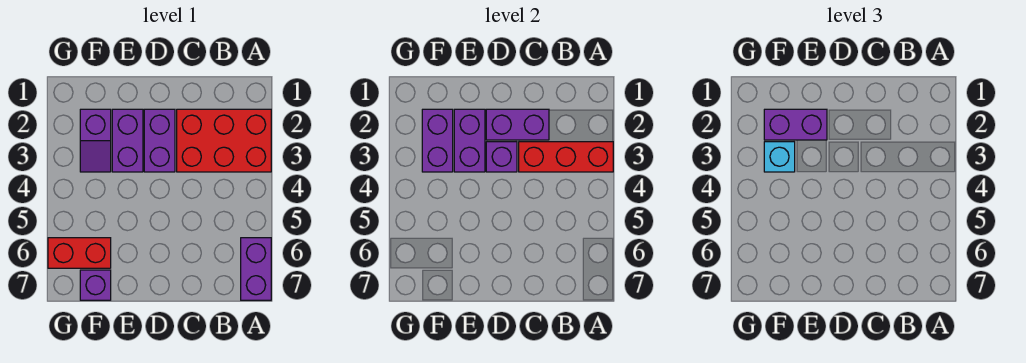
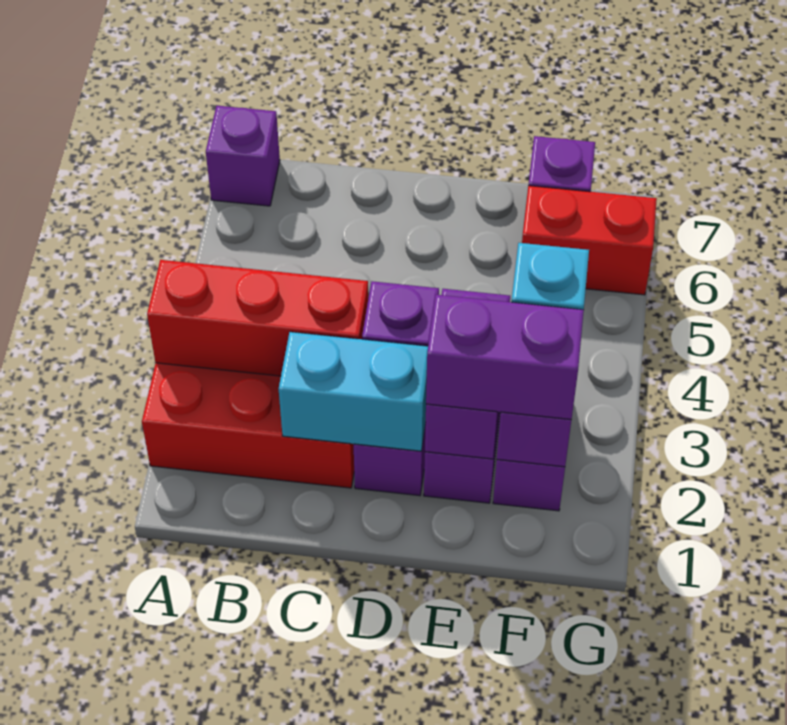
purple brick A6:A7 level 1 -> purple brick A7 level 1
purple brick C2:D2 level 2 -> cyan brick C2:D2 level 2

